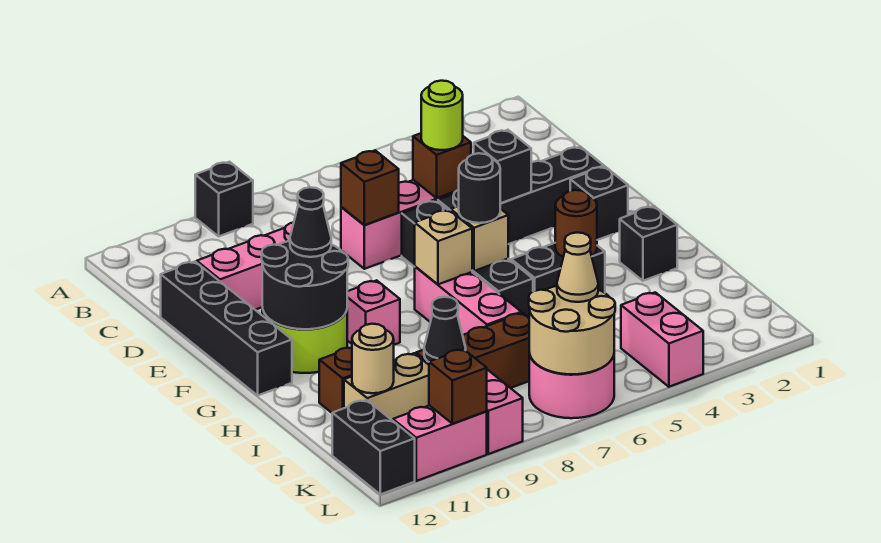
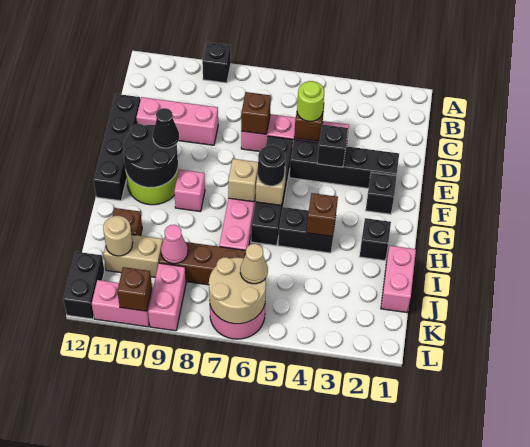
brown round brick H4 level 2 -> brown brick H4 level 2
black cone J9 level 2 -> pink cone J9 level 2
pink brick K4:L4 level 1 -> pink brick I1:J1 level 1

